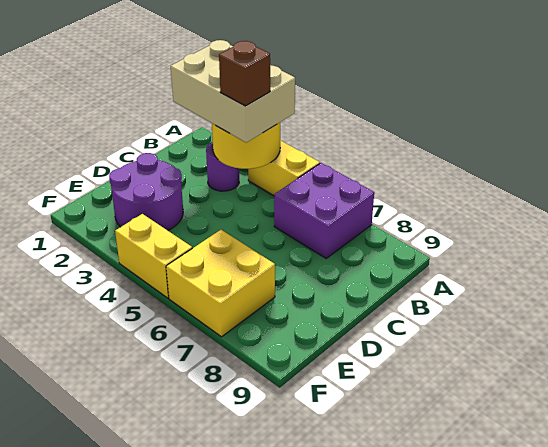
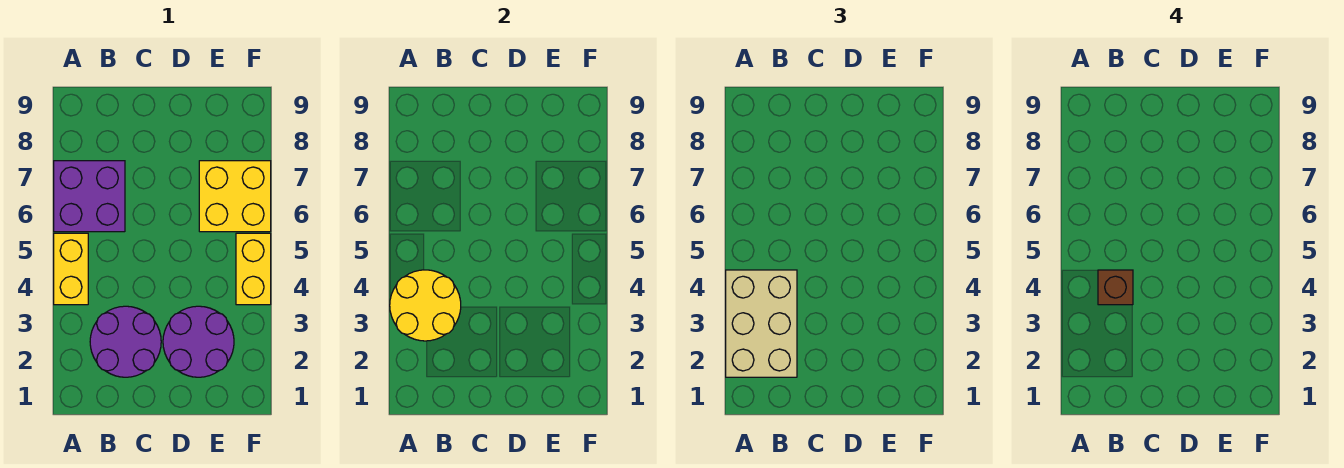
purple round brick B3 level 1 -> purple round brick B2:C3 level 1

